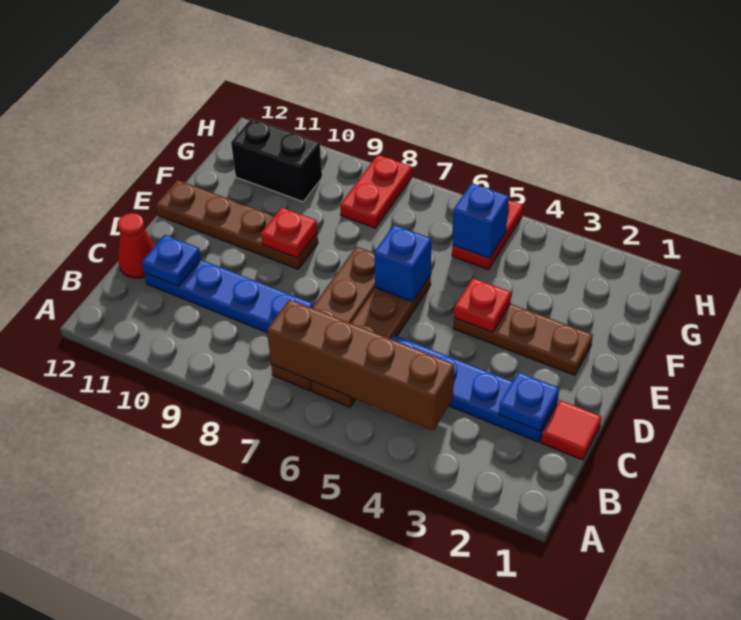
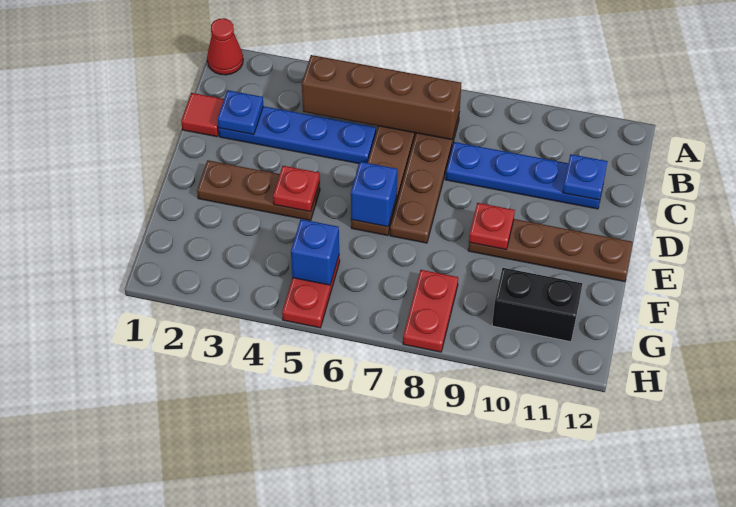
red cone C12 level 1 -> red cone A1 level 1

